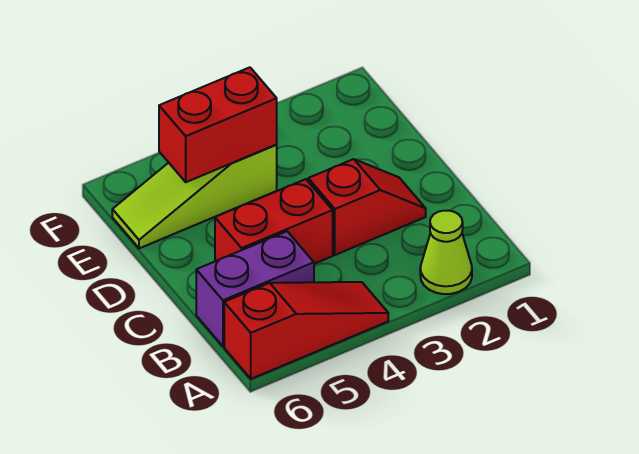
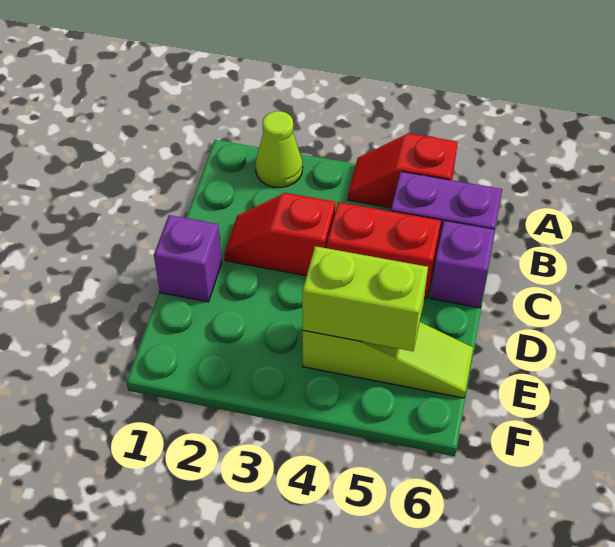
red slope A4:A6 level 1 top 6 -> red slope A4:A5 level 1 top 5
none -> purple brick C6 level 1
none -> purple brick D1 level 1
red brick E4:E5 level 2 -> lime brick E4:E5 level 2

